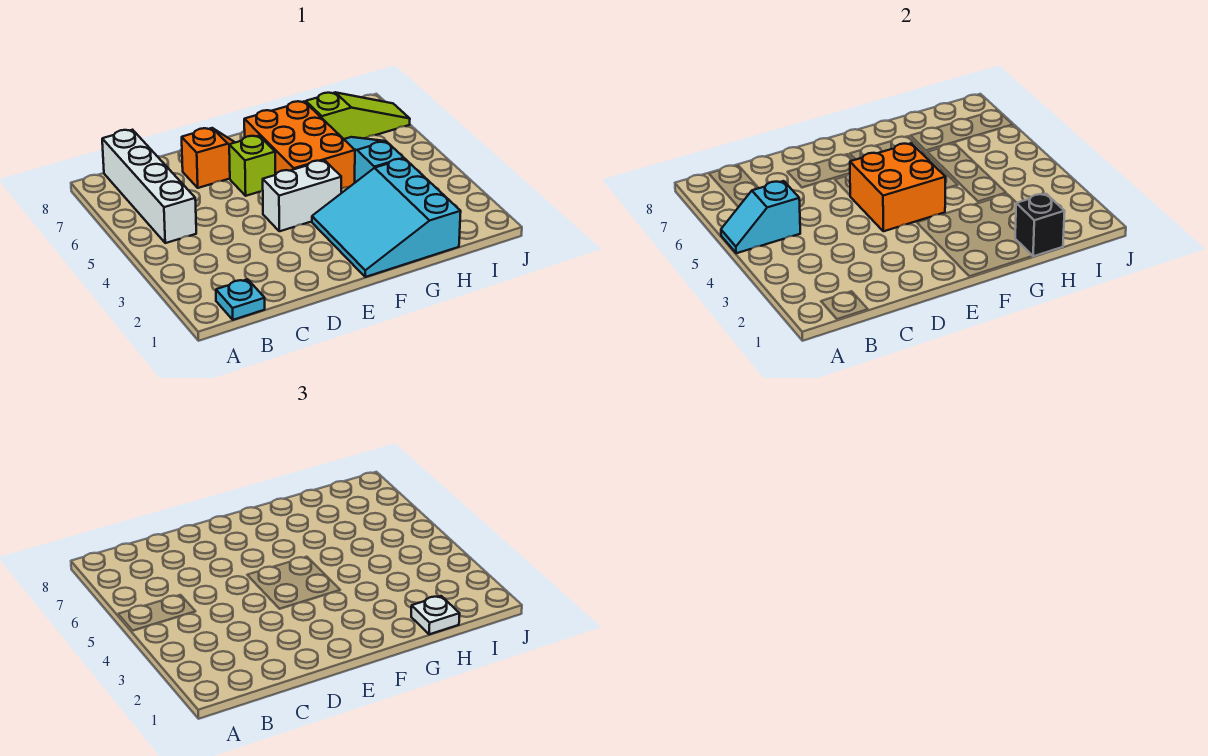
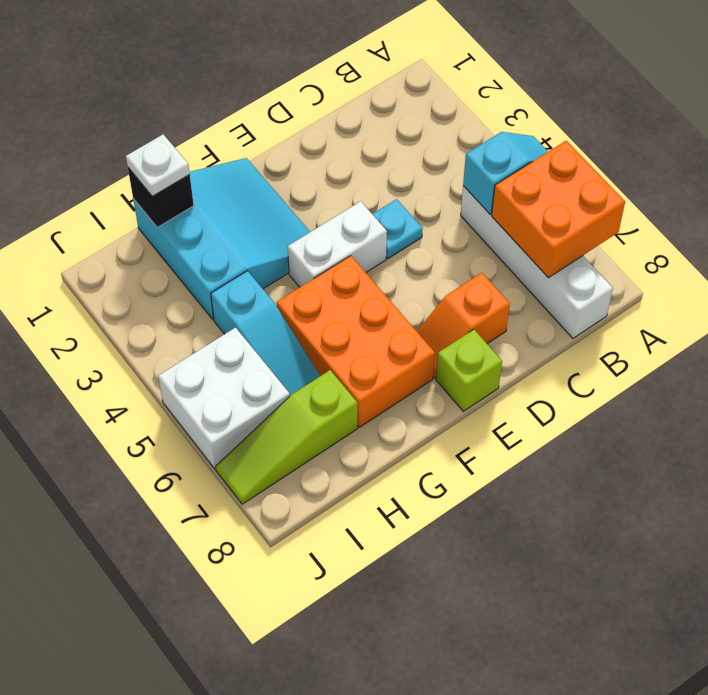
cyan plate B1 level 1 -> cyan plate D4 level 1
orange brick E4:F5 level 2 -> orange brick A6:B7 level 2
lime brick E6 level 1 -> lime brick E8 level 1
none -> white brick I5:J6 level 1

